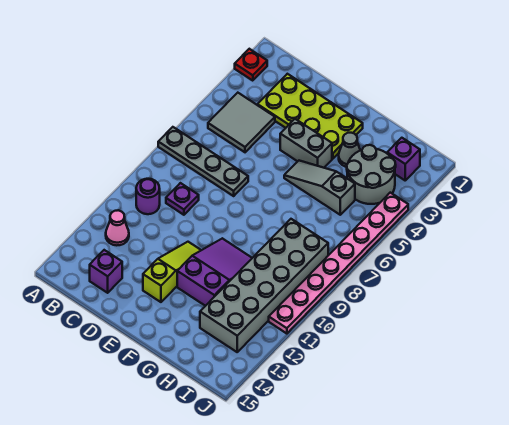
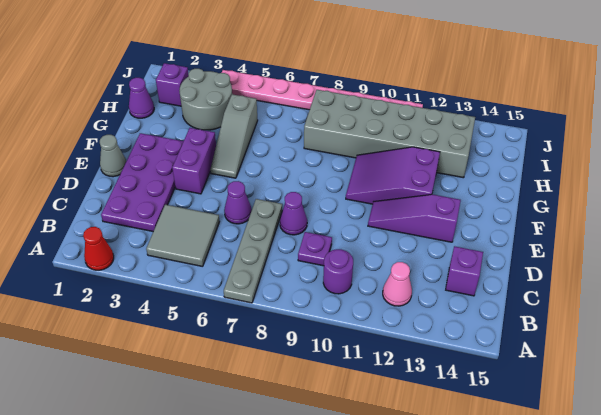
red plate A2 level 1 -> red cone A2 level 1
lime plate C2:F3 level 1 -> purple plate C2:F3 level 1
none -> purple cone D6 level 1
none -> purple cone D8 level 1
grey brick E4:F4 level 1 -> purple brick E4:F4 level 1
lime slope E11:E13 level 1 top 13 -> purple slope E11:E13 level 1 top 13
grey cone G3 level 1 -> grey cone E1 level 1
none -> purple cone H1 level 1

